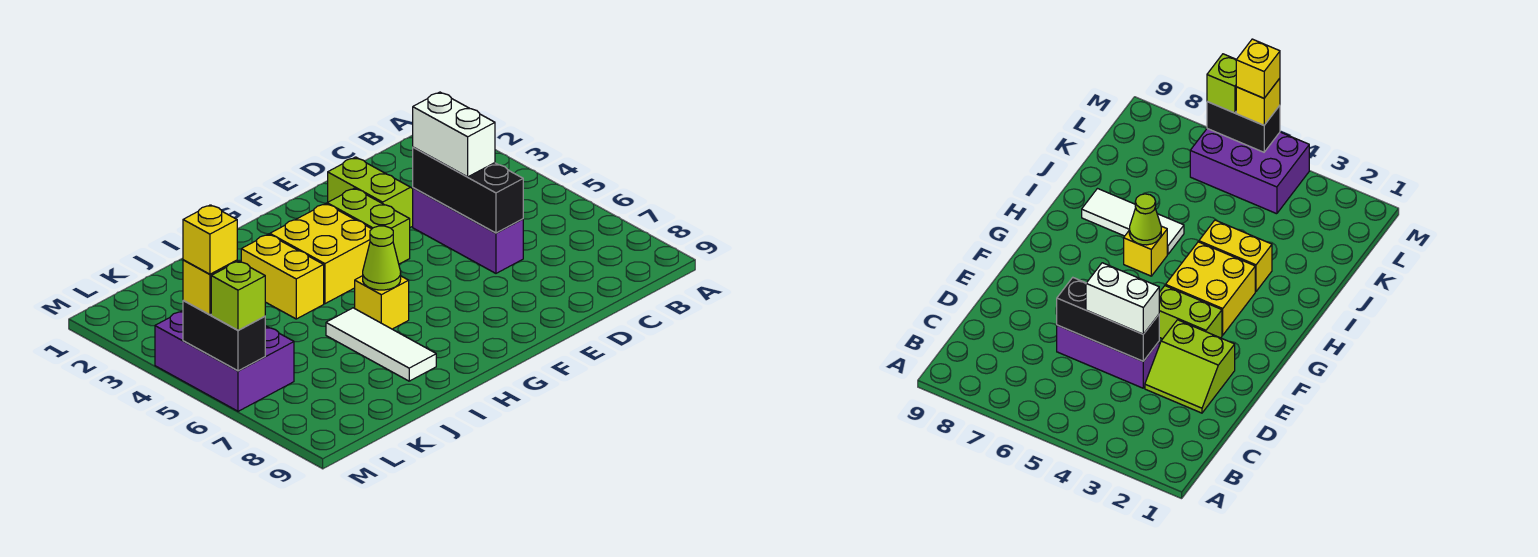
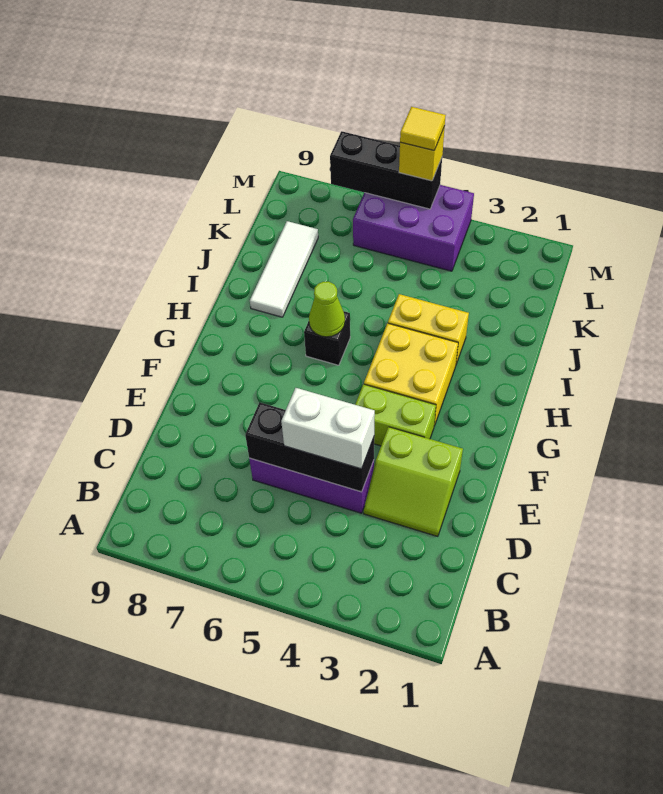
yellow brick H6 level 1 -> black brick H6 level 1
white tile I6:I8 level 1 -> white tile I8:K8 level 1
black brick M5:M6 level 2 -> black brick M5:M7 level 2
yellow brick M5 level 4 -> yellow tile M5 level 4
lime brick M6 level 3 -> none

